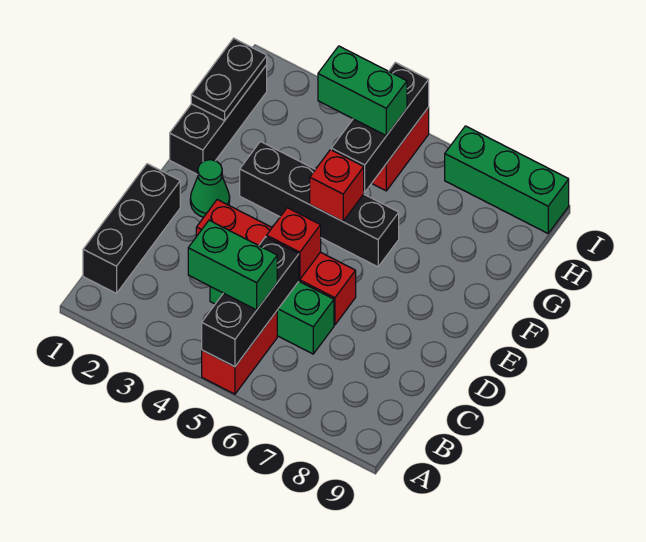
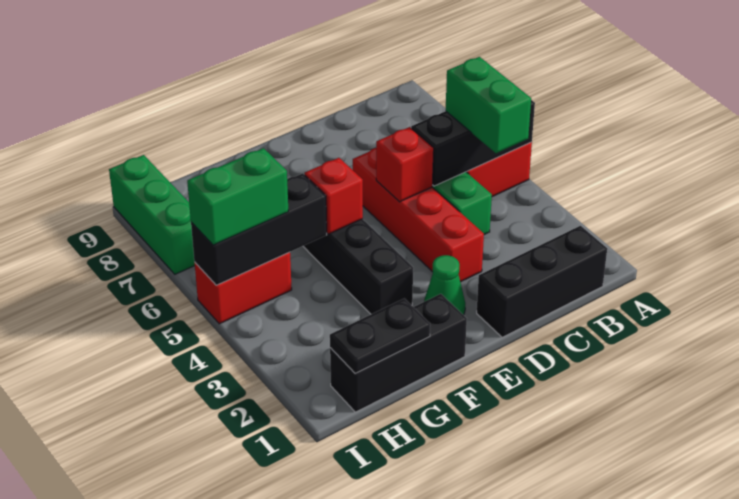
green brick H4:H5 level 3 -> green brick H5:I5 level 3

